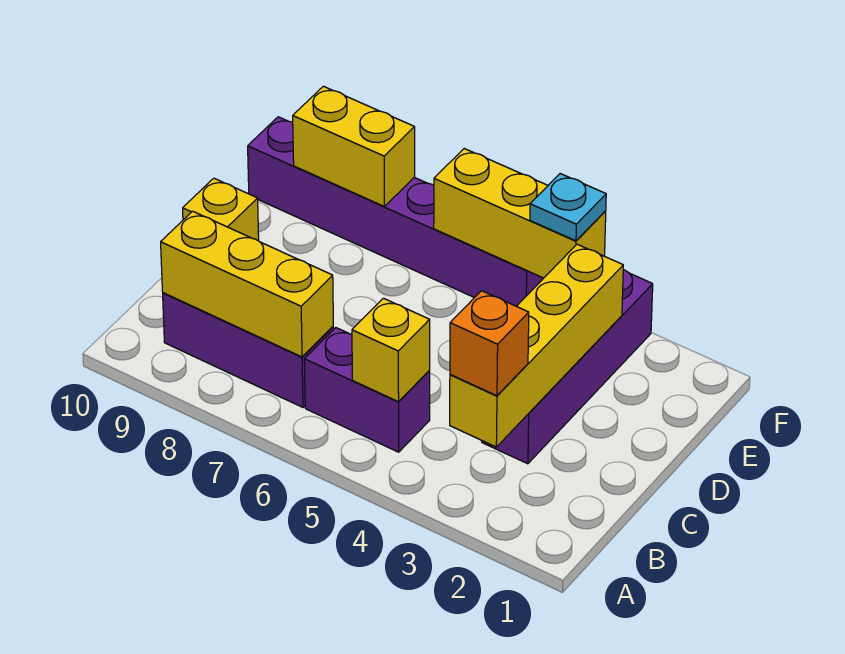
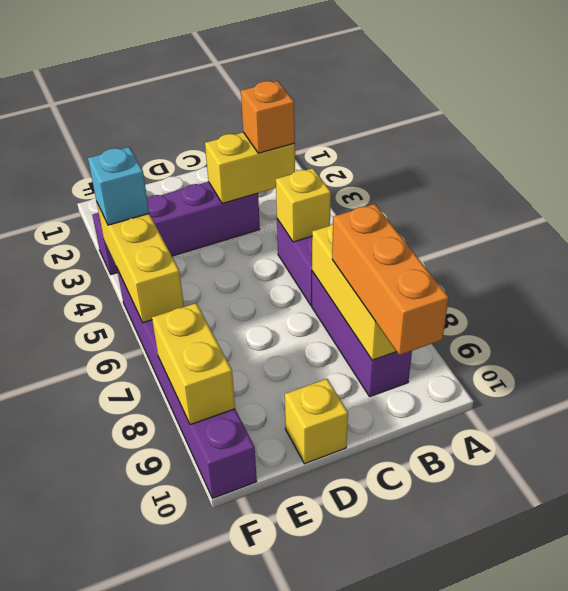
yellow brick B3:E3 level 2 -> yellow brick B3:C3 level 2
none -> orange brick B8:B10 level 3
cyan plate F4 level 3 -> cyan brick F4 level 3

